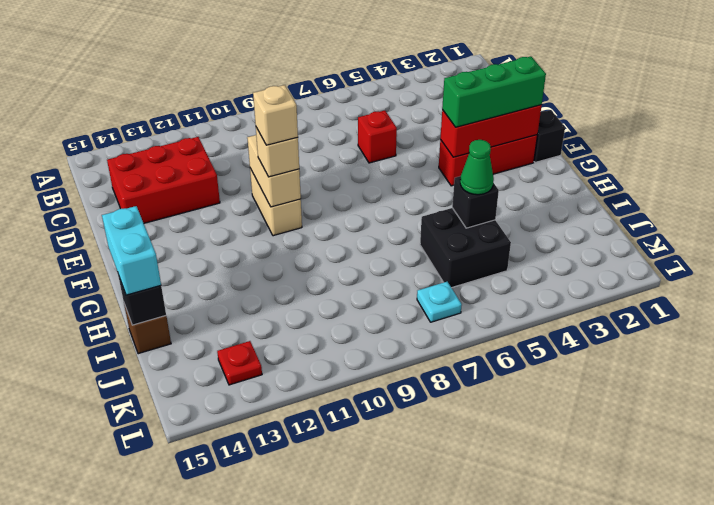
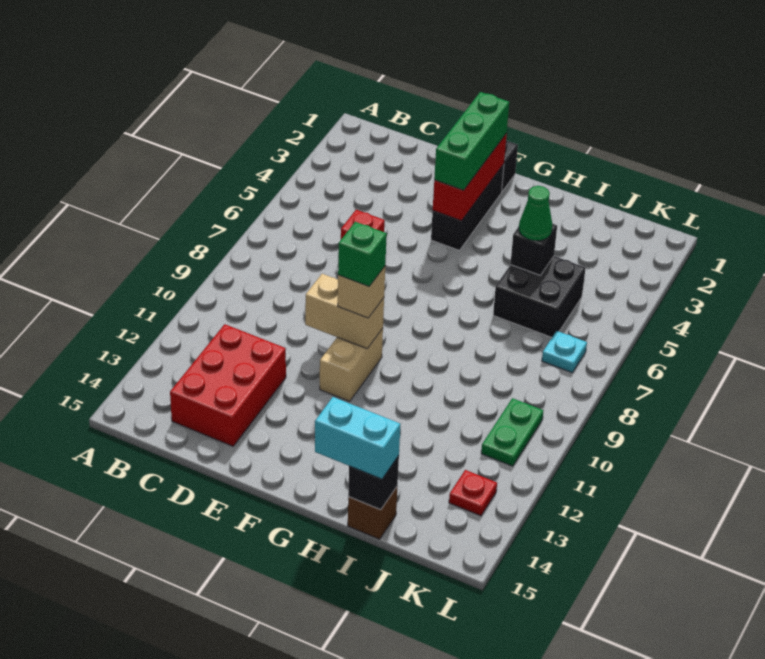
tan brick E10:F10 level 1 -> tan brick F10:F11 level 1
red brick F2:F4 level 1 -> black brick F2:F4 level 1
tan brick F10 level 4 -> green brick F10 level 4
none -> green plate K10:K11 level 1

